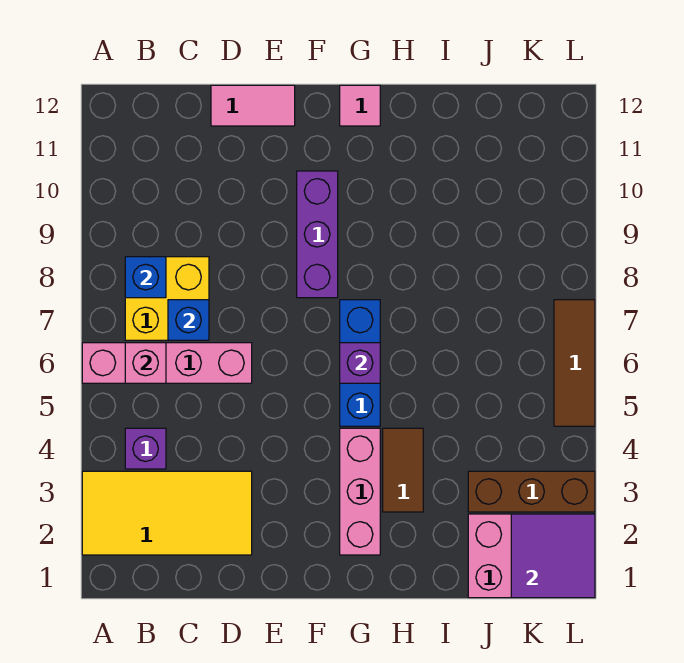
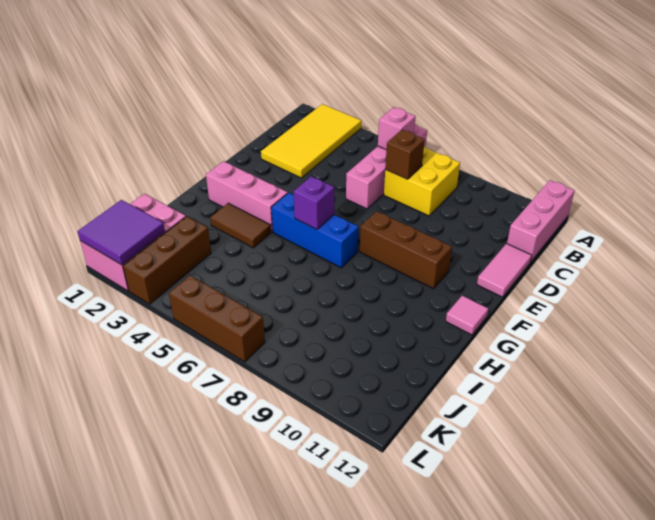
none -> pink brick A12:C12 level 1
purple brick B4 level 1 -> none
blue brick B8 level 2 -> none
blue brick C7 level 2 -> brown brick C7 level 2
purple brick F8:F10 level 1 -> brown brick F8:F10 level 1
brown tile L5:L7 level 1 -> brown brick L5:L7 level 1

